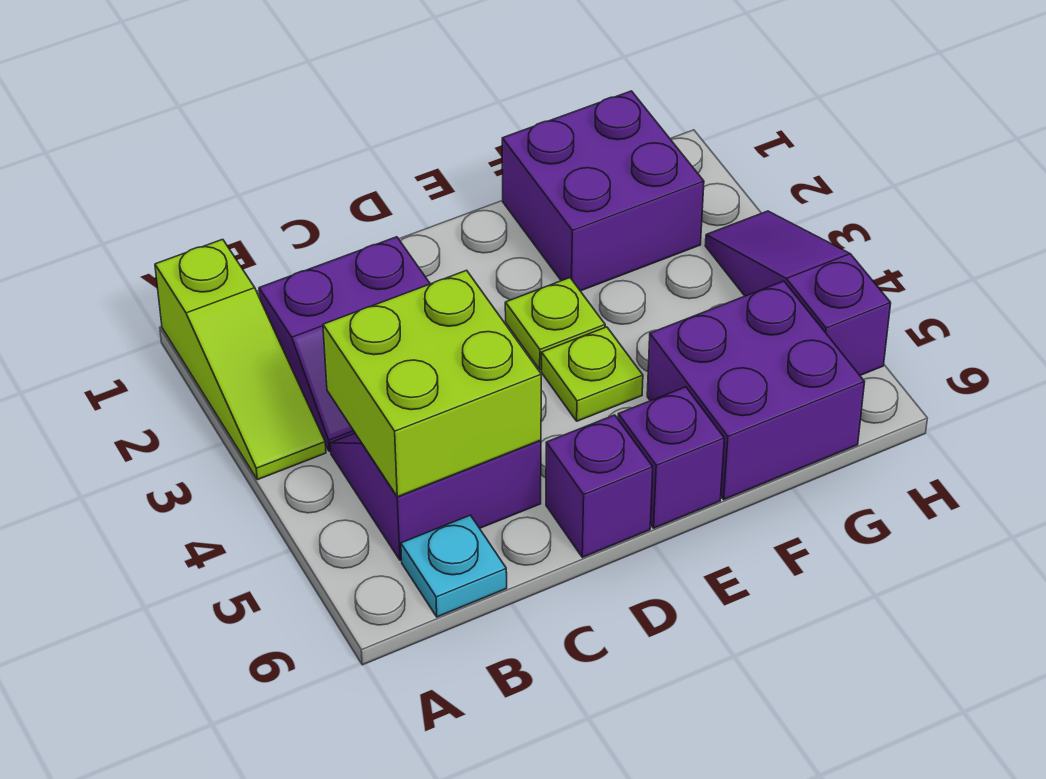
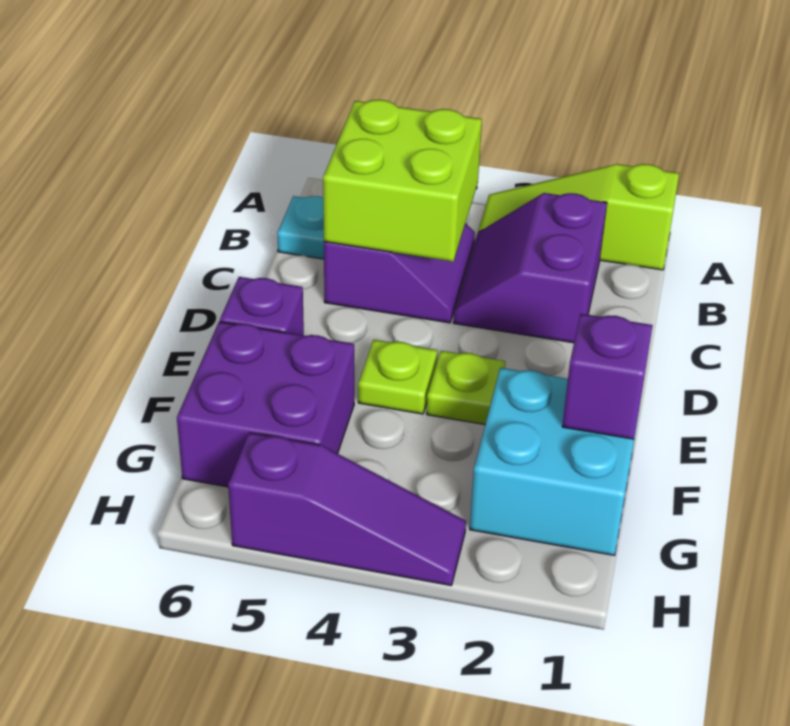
purple brick D6 level 1 -> purple brick F1 level 2
purple brick F1:G2 level 1 -> cyan brick F1:G2 level 1

